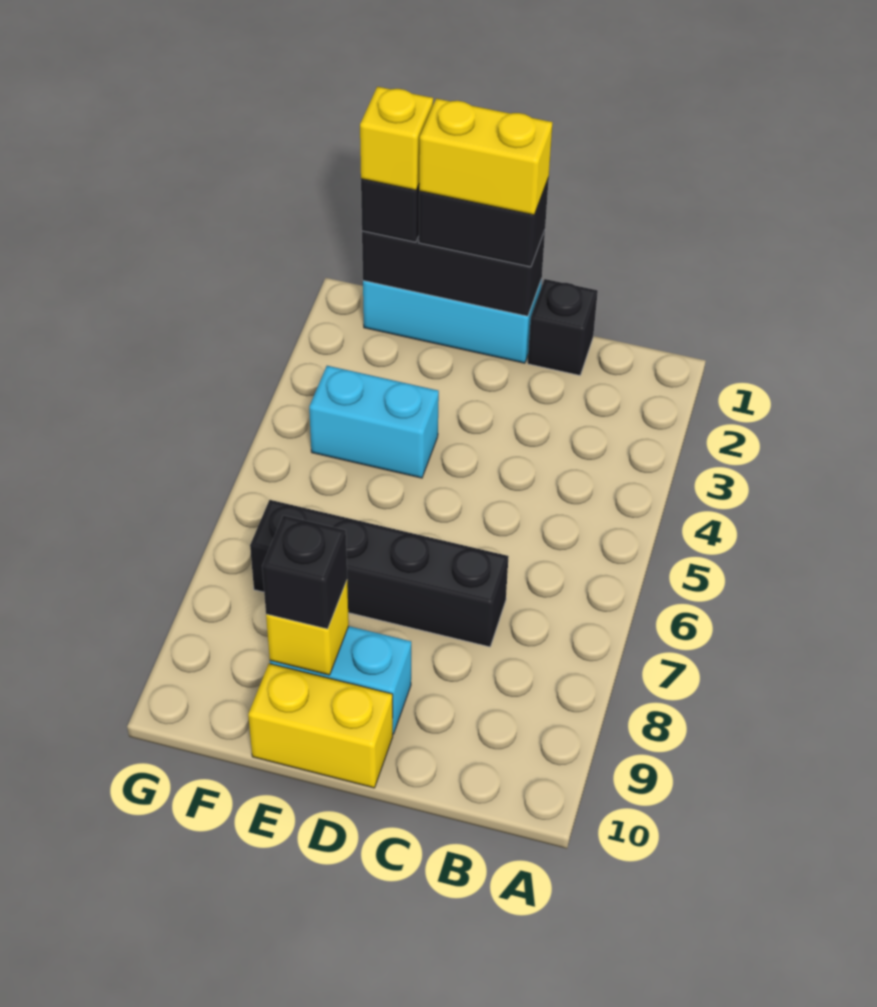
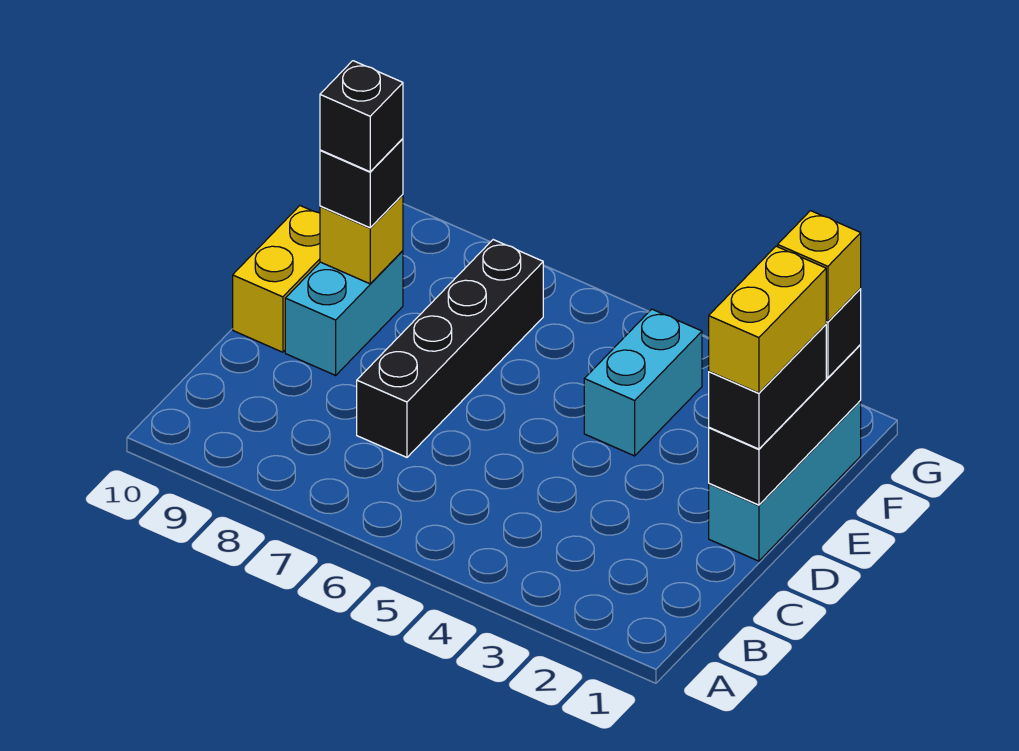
black brick C1 level 1 -> black brick E9 level 4

